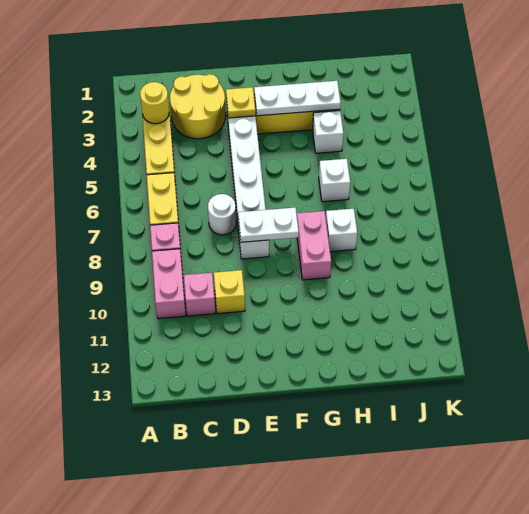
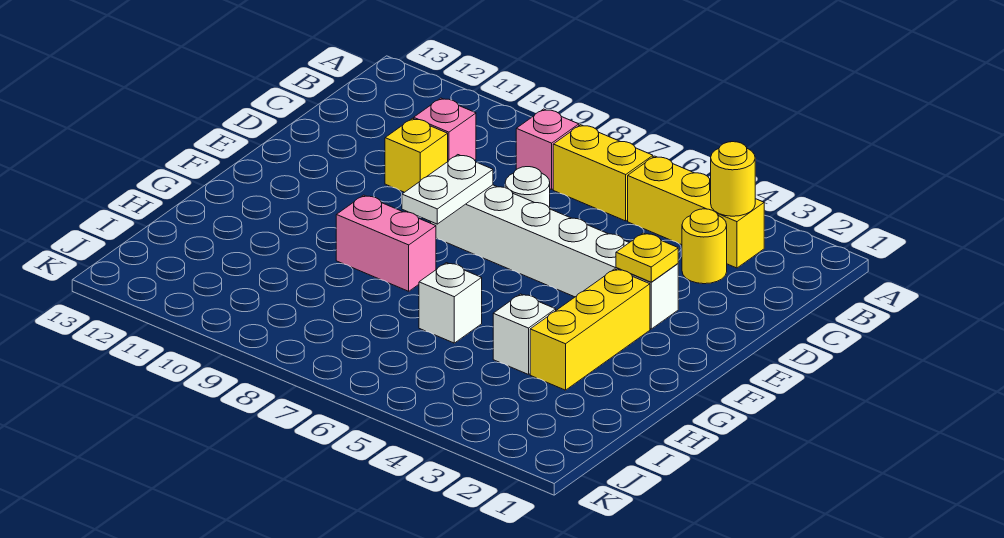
pink brick B9:B10 level 1 -> none
yellow round brick C2:D3 level 1 -> yellow round brick C3 level 1
white plate F3:H3 level 2 -> none
white brick H8 level 1 -> none

